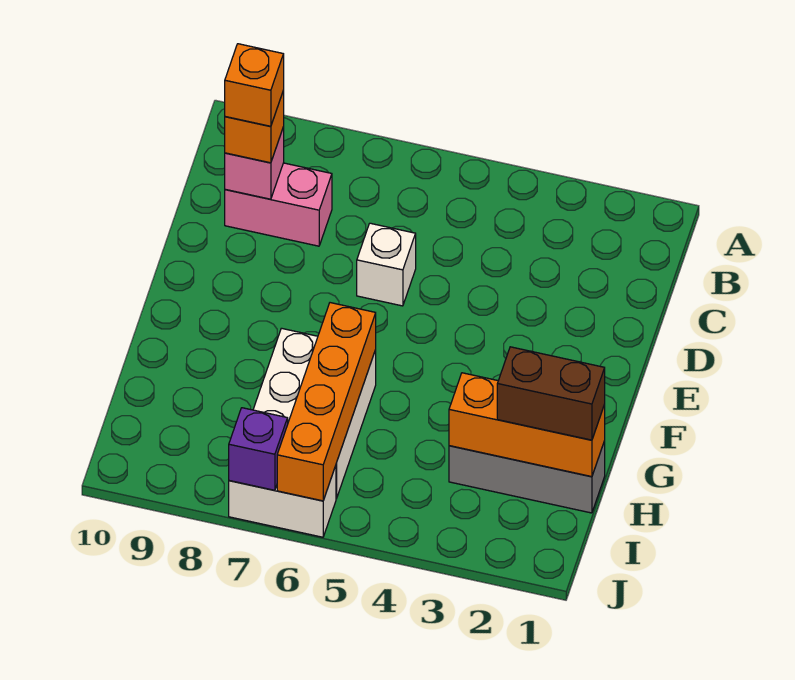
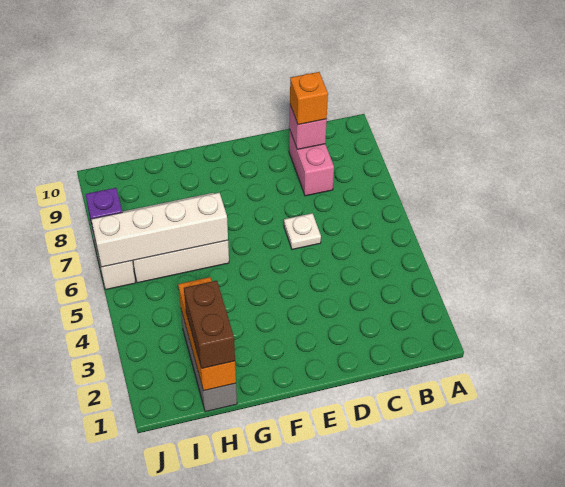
orange brick C9 level 4 -> none
white brick D6 level 1 -> white plate D6 level 1
orange brick G6:J6 level 2 -> white brick G6:J6 level 2

